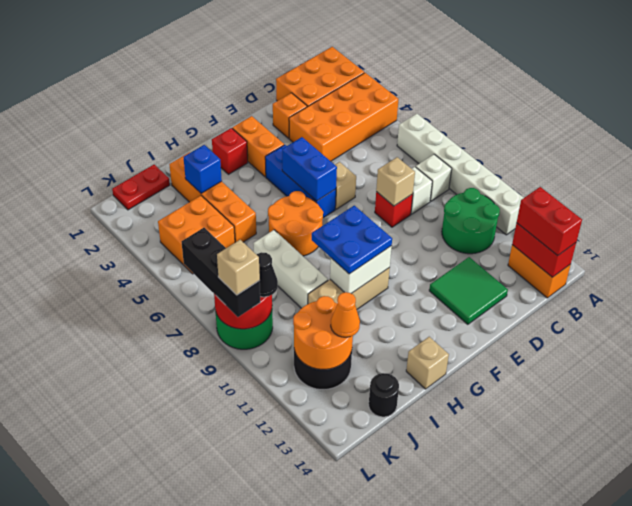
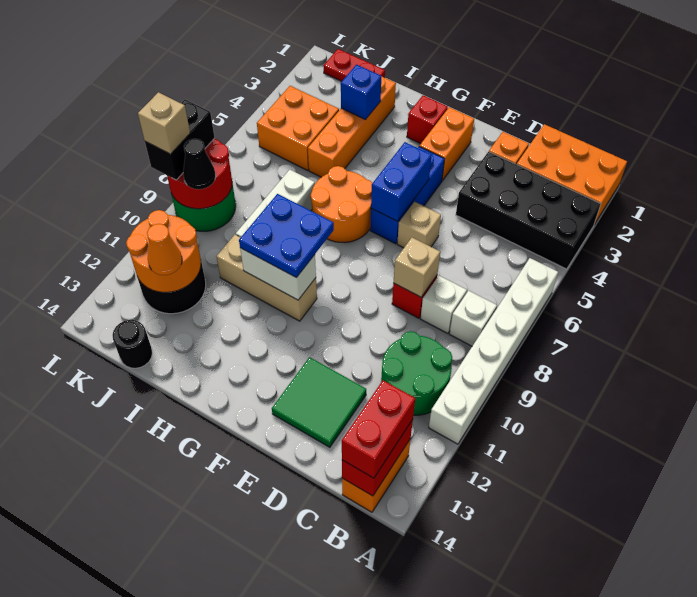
orange brick A3:D4 level 1 -> black brick A3:D4 level 1
tan brick H14 level 1 -> none
black brick L7:L9 level 3 -> black brick L8:L9 level 3

